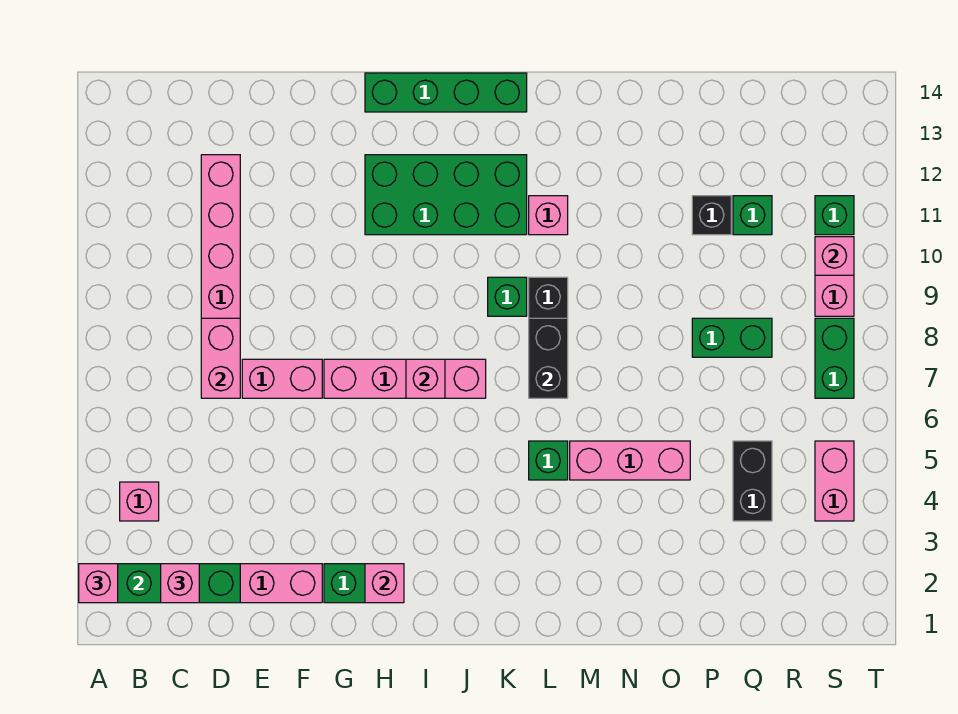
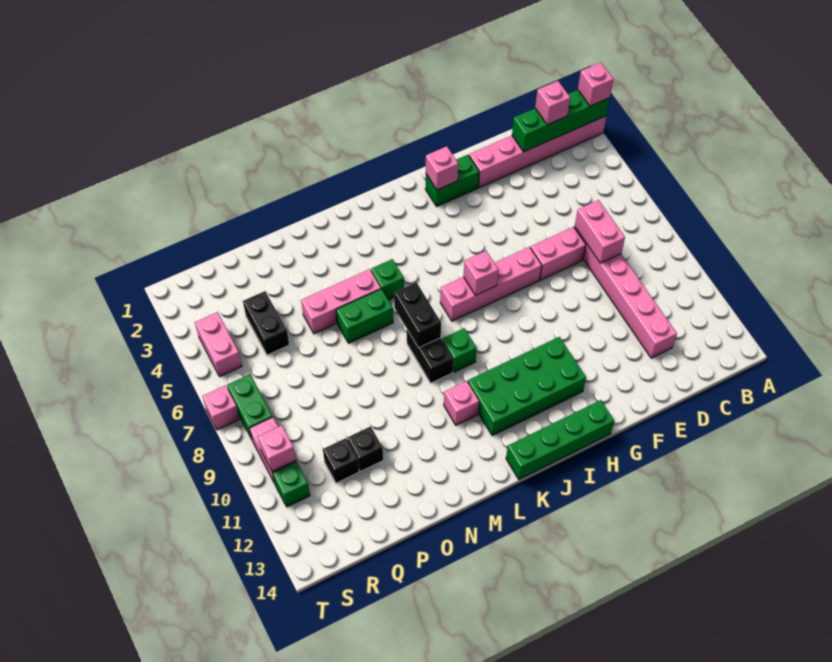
pink brick B4 level 1 -> pink brick T7 level 1
green brick P8:Q8 level 1 -> green brick M6:N6 level 1
green brick Q11 level 1 -> black brick Q11 level 1

